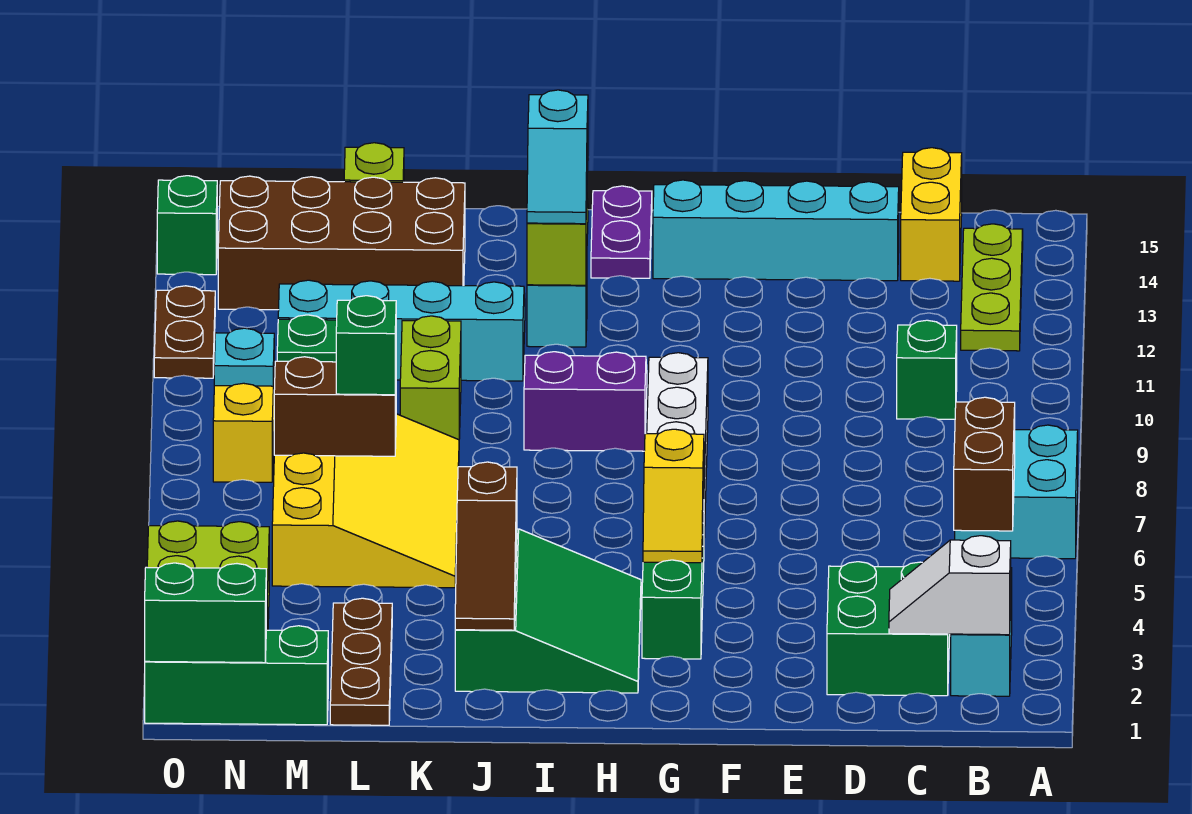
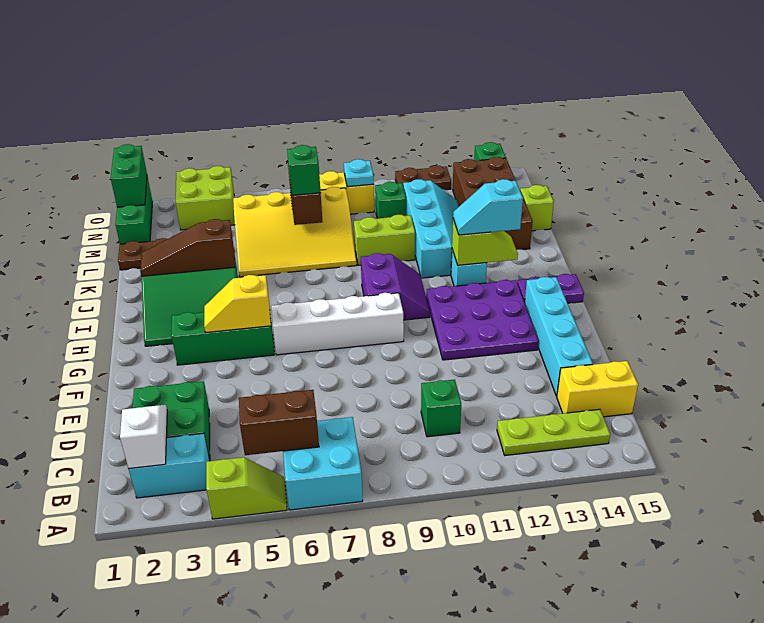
none -> lime slope A4:A5 level 1 top 4
none -> purple plate F11:H13 level 1

